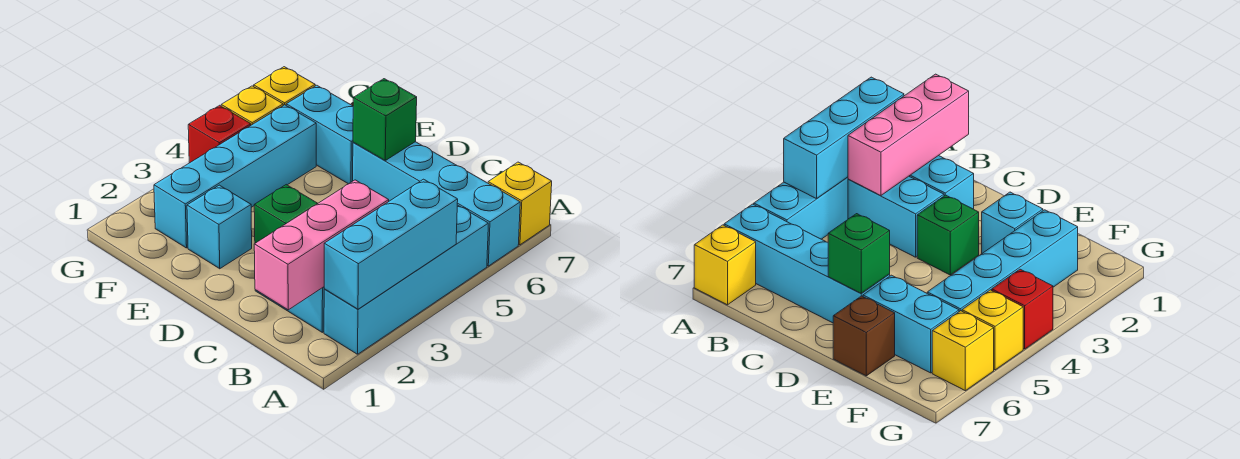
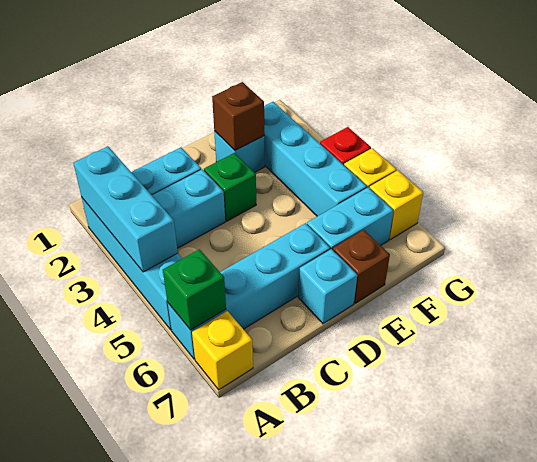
pink brick B1:B3 level 2 -> none
green brick D6 level 2 -> green brick A6 level 2
none -> cyan brick D7 level 1
none -> brown brick E2 level 2

